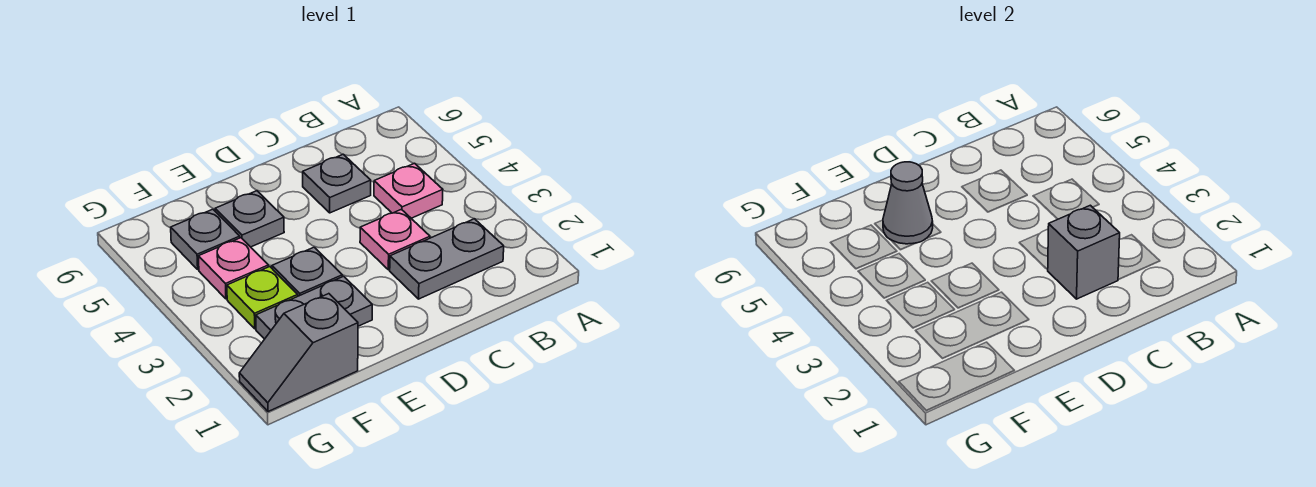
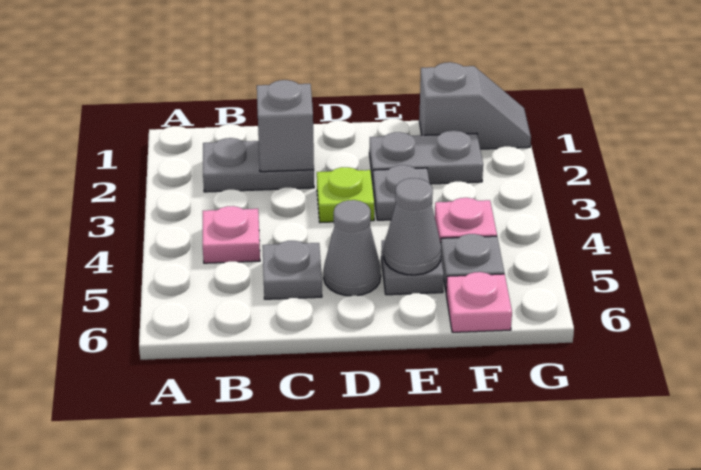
pink plate C3 level 1 -> pink plate F6 level 1
none -> grey cone D5 level 1
lime plate F3 level 1 -> lime plate D3 level 1

